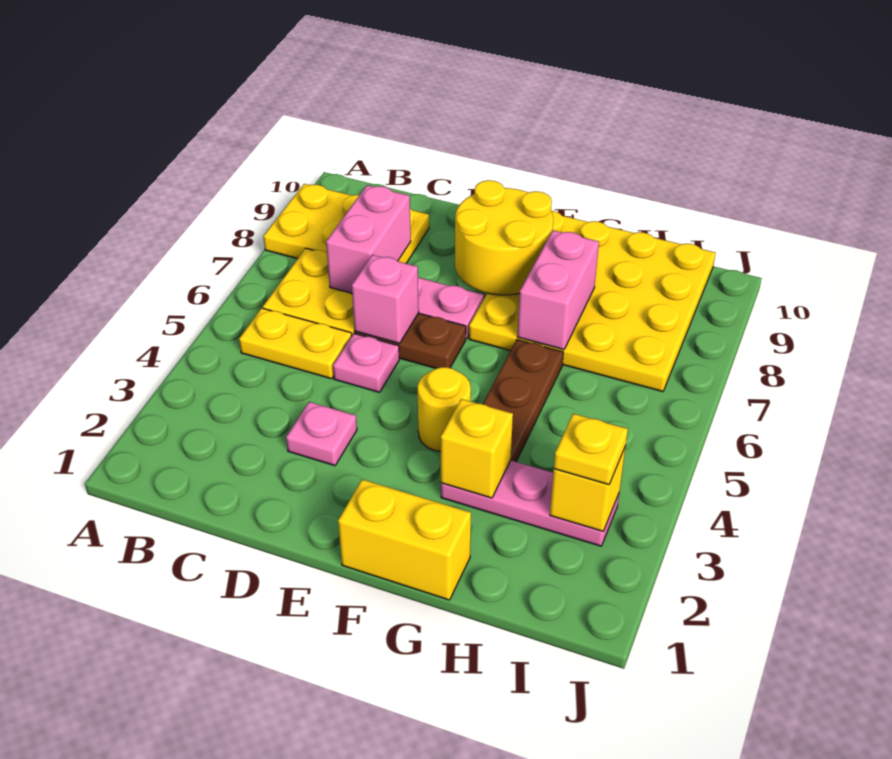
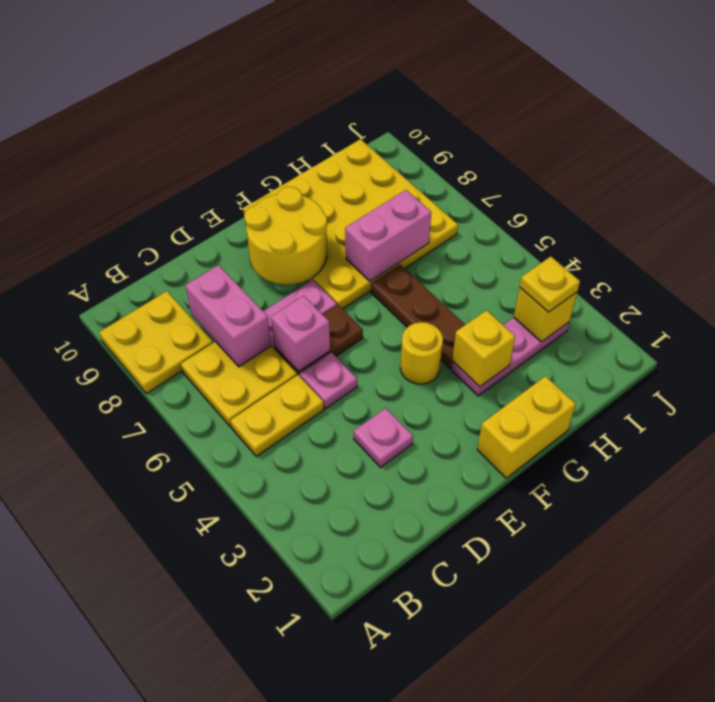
yellow plate A8:C9 level 1 -> yellow plate A8:B9 level 1
pink brick G7:G8 level 2 -> pink brick G7:H7 level 2

